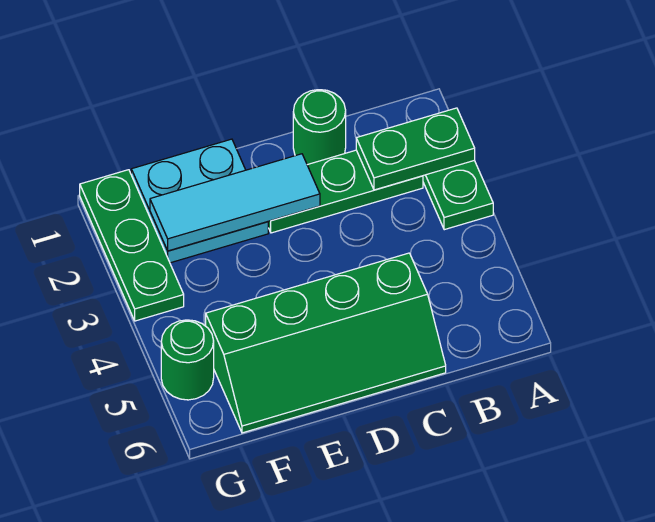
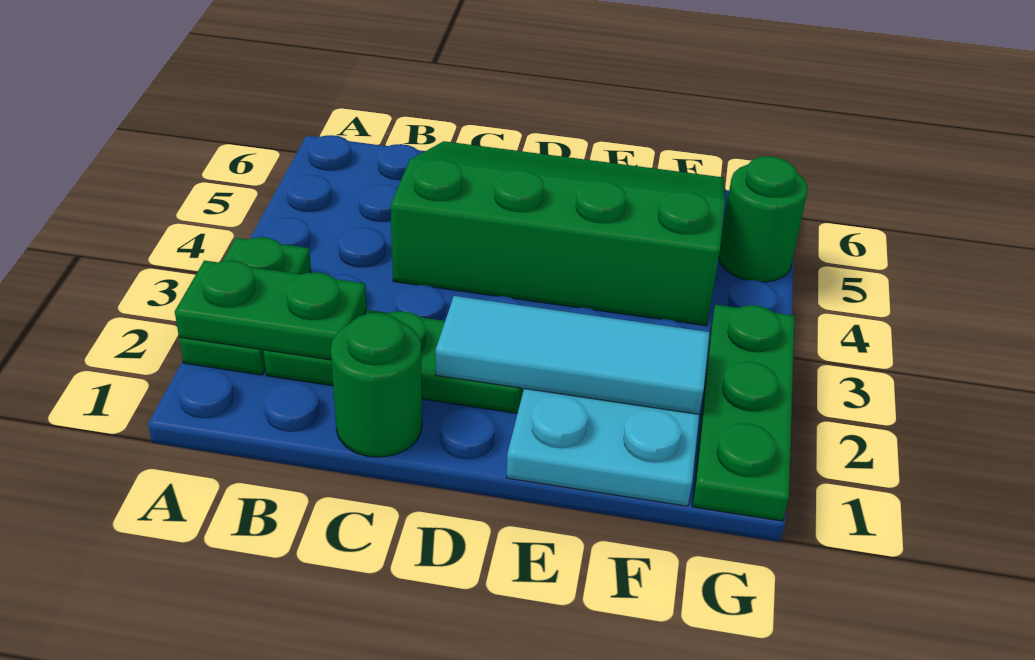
green slope C5:F6 level 1 top 5 -> green slope C4:F6 level 1 top 4

